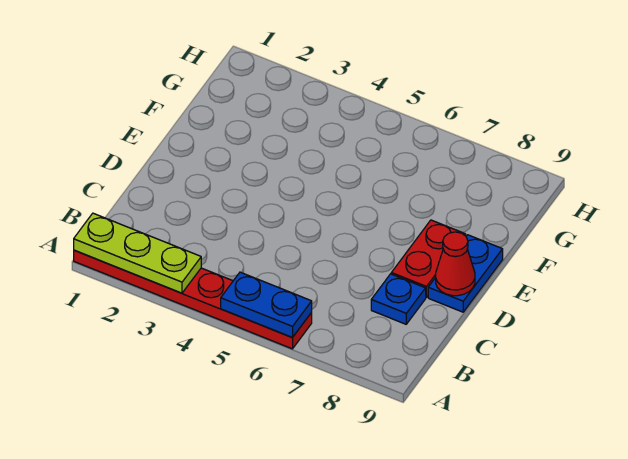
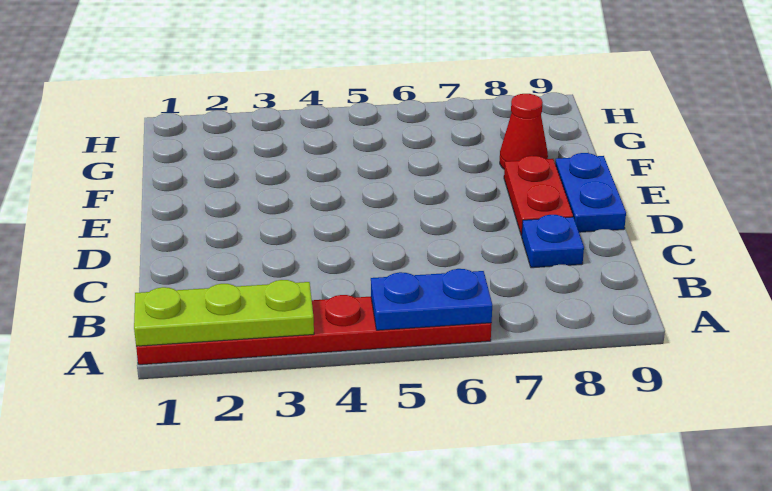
red cone D9 level 2 -> red cone F8 level 1

